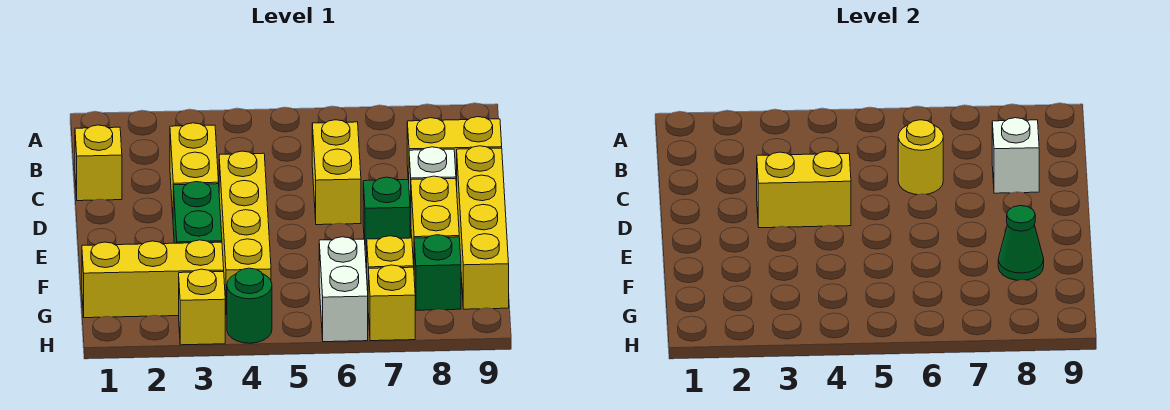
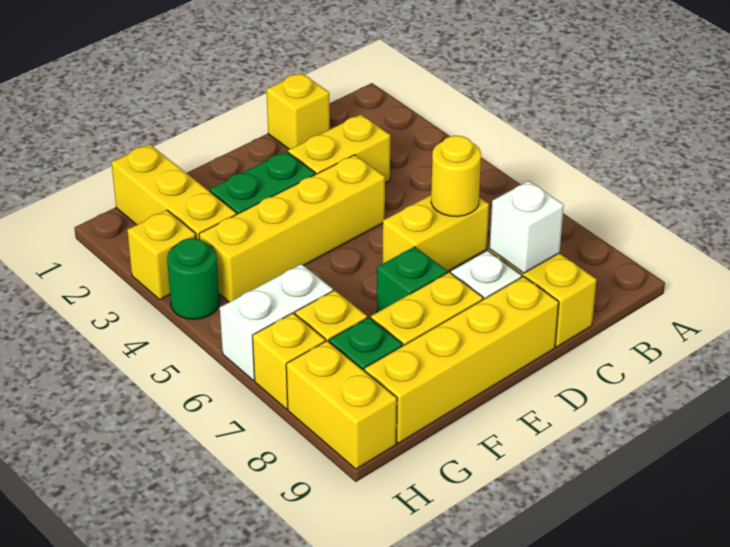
yellow brick D3:D4 level 2 -> yellow brick H8:H9 level 1
green cone F8 level 2 -> none

